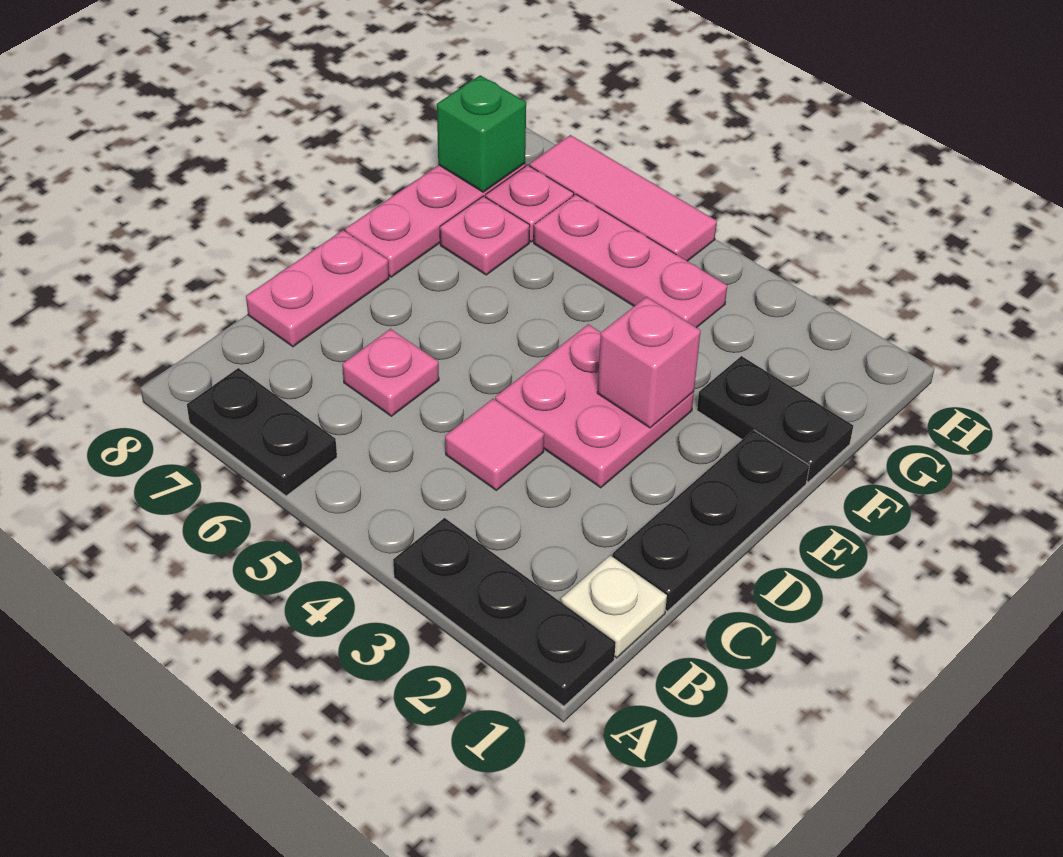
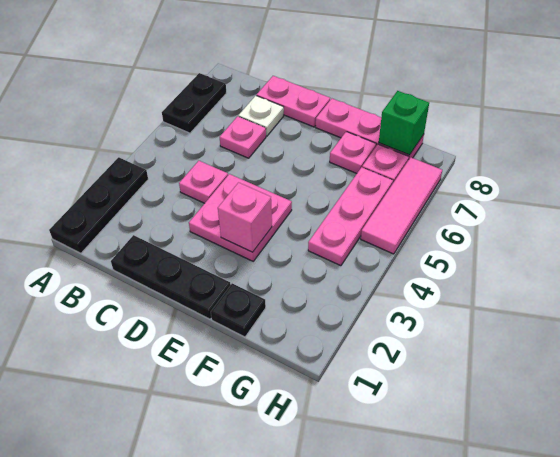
white plate B1 level 1 -> white plate C7 level 1
pink tile C4 level 1 -> pink plate C4 level 1
black plate F1:F2 level 1 -> black plate F1 level 1

